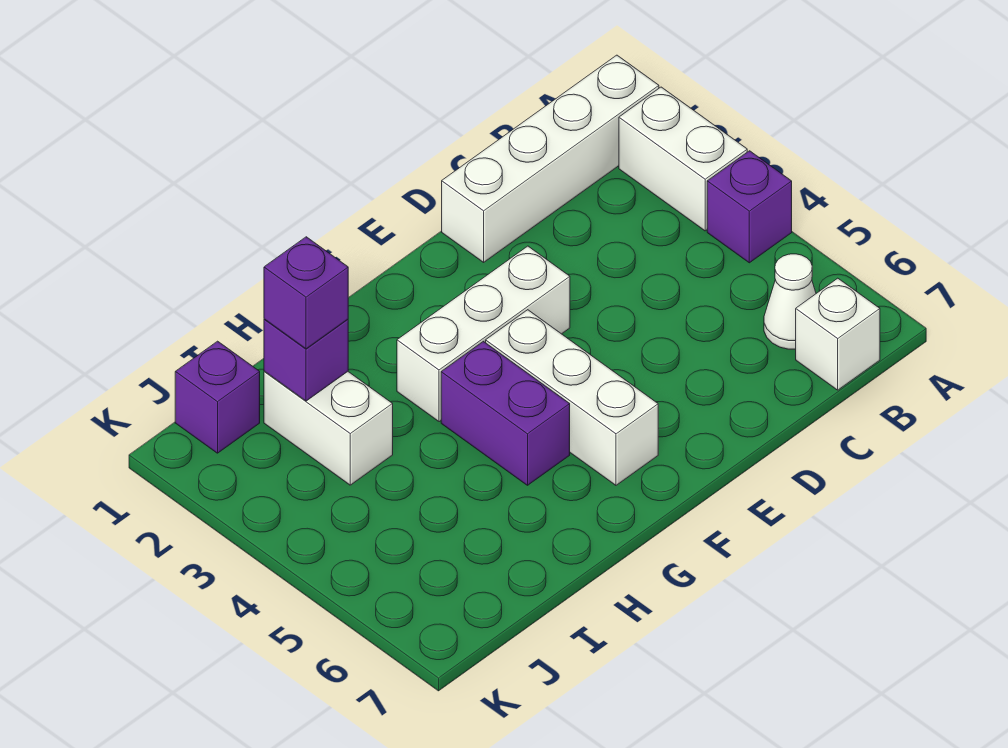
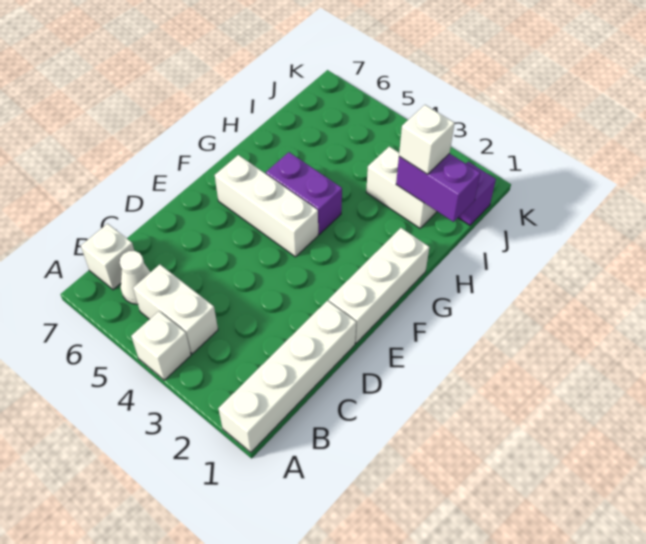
white brick A2:A3 level 1 -> white brick B4:B5 level 1
purple brick A4 level 1 -> white brick A4 level 1
white brick E3:G3 level 1 -> white brick E1:G1 level 1
purple brick I2 level 2 -> purple brick I1:I2 level 2
purple brick I2 level 3 -> white brick I2 level 3

